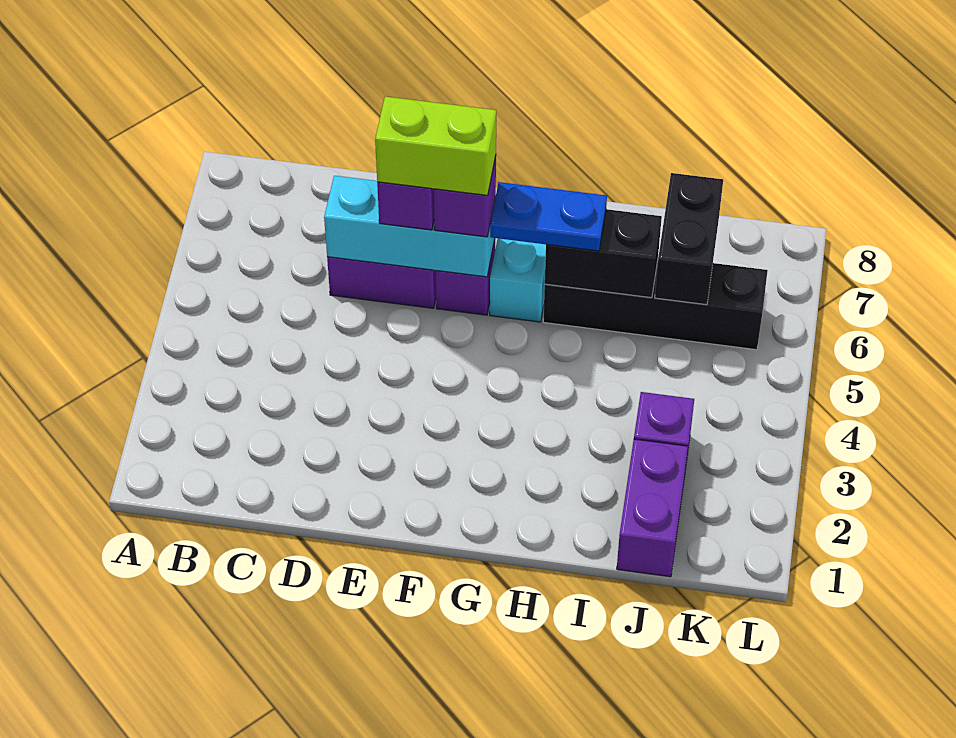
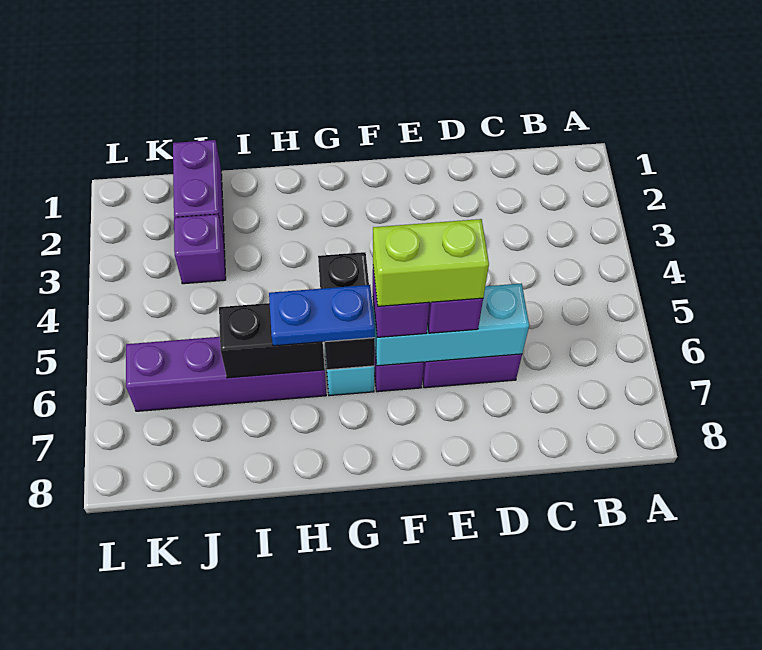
black brick H6:K6 level 1 -> purple brick H6:K6 level 1
black brick J6:J7 level 2 -> black brick G5:G6 level 2

